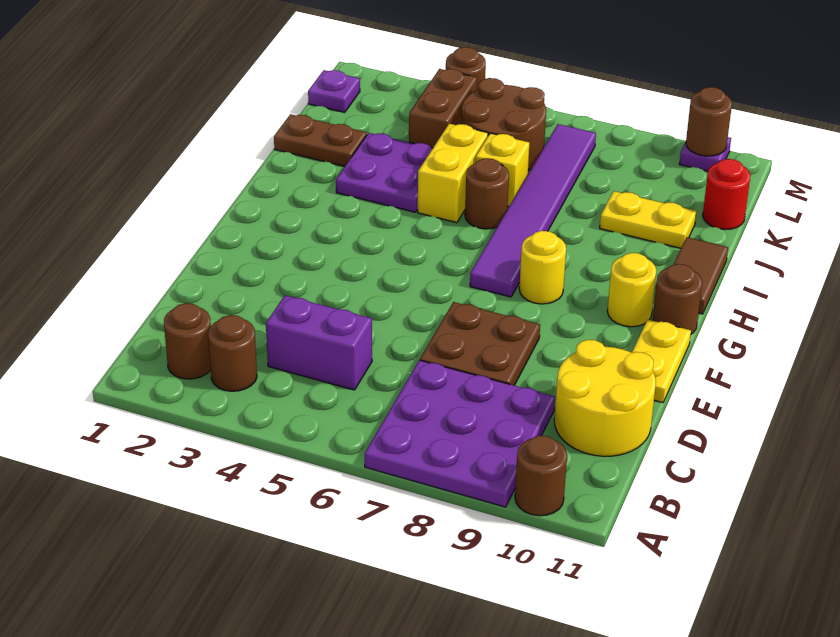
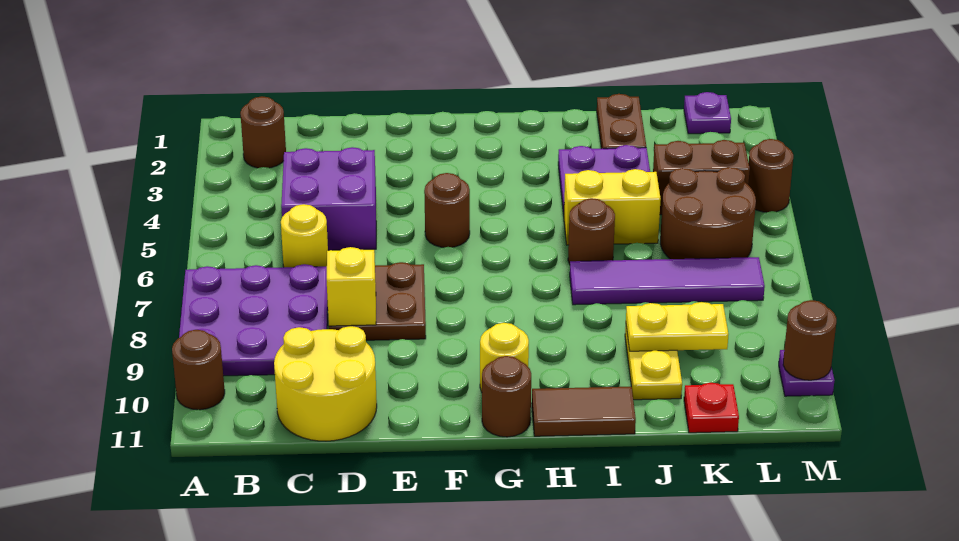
brown round brick B3 level 1 -> brown round brick F5 level 1
purple brick C4:C5 level 1 -> purple brick C4:D5 level 1
yellow plate E11:F11 level 1 -> yellow plate J9:K9 level 2
purple tile G7:L7 level 1 -> purple tile I7:L7 level 1
yellow round brick G8 level 1 -> yellow round brick C6 level 1
yellow brick J6 level 1 -> yellow brick D8 level 2
red round brick K11 level 1 -> red plate K11 level 1

